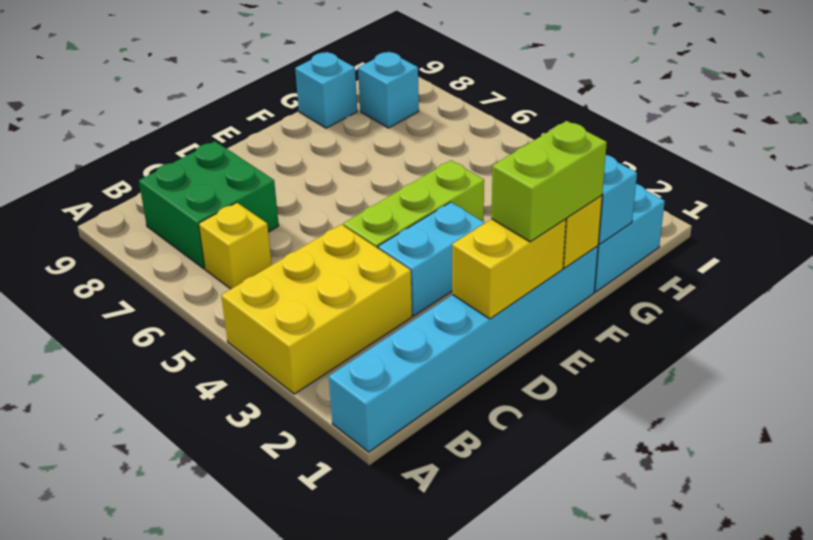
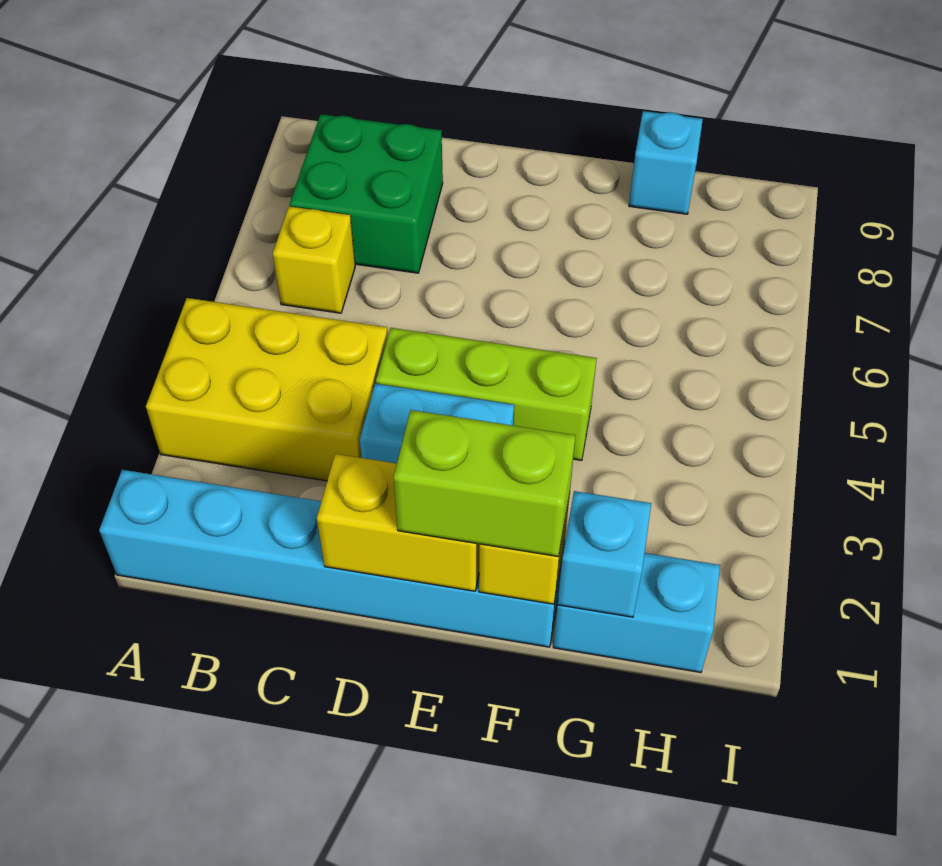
cyan brick H8 level 1 -> none

